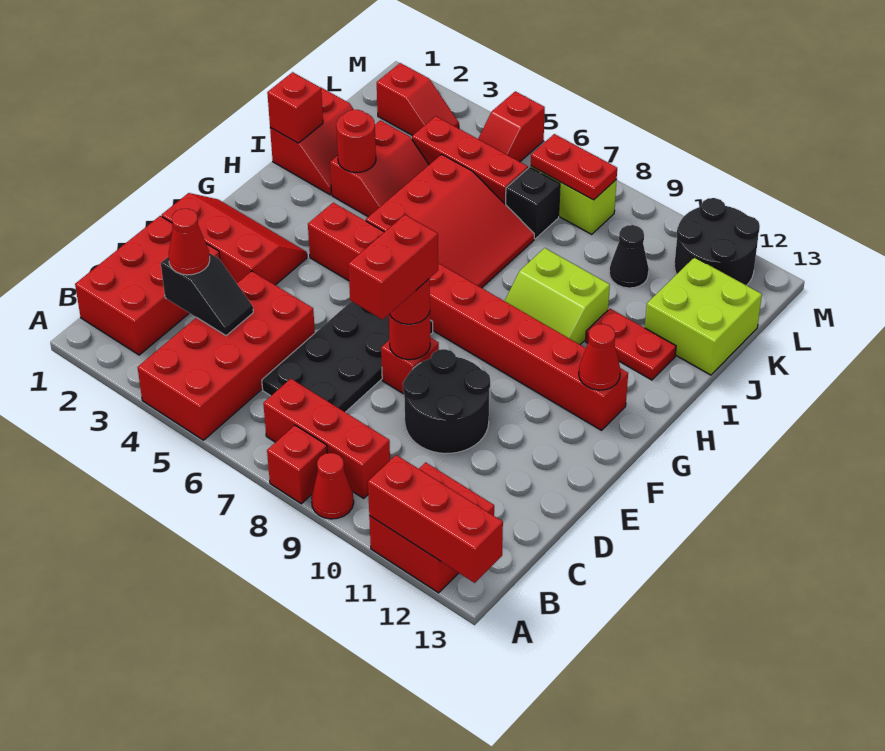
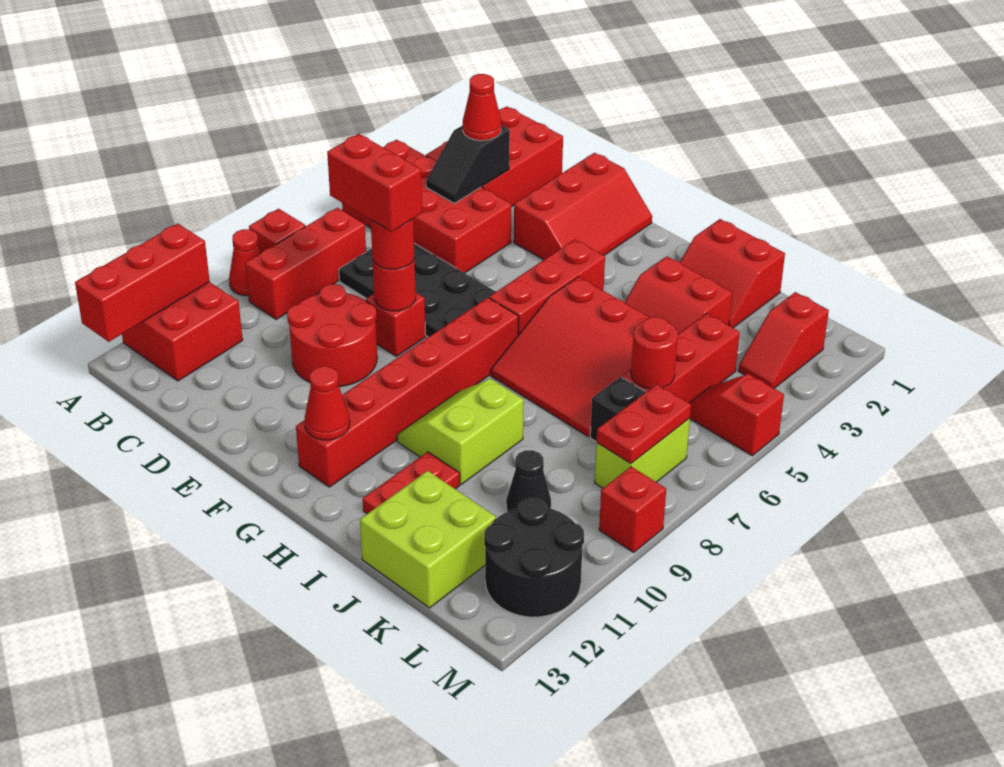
red brick B1:D2 level 1 -> red brick B1:C3 level 1
black round brick D9:E10 level 1 -> red round brick D9:E10 level 1
red brick I1 level 2 -> red brick M9 level 1
red round brick I3 level 2 -> red round brick K6 level 2

